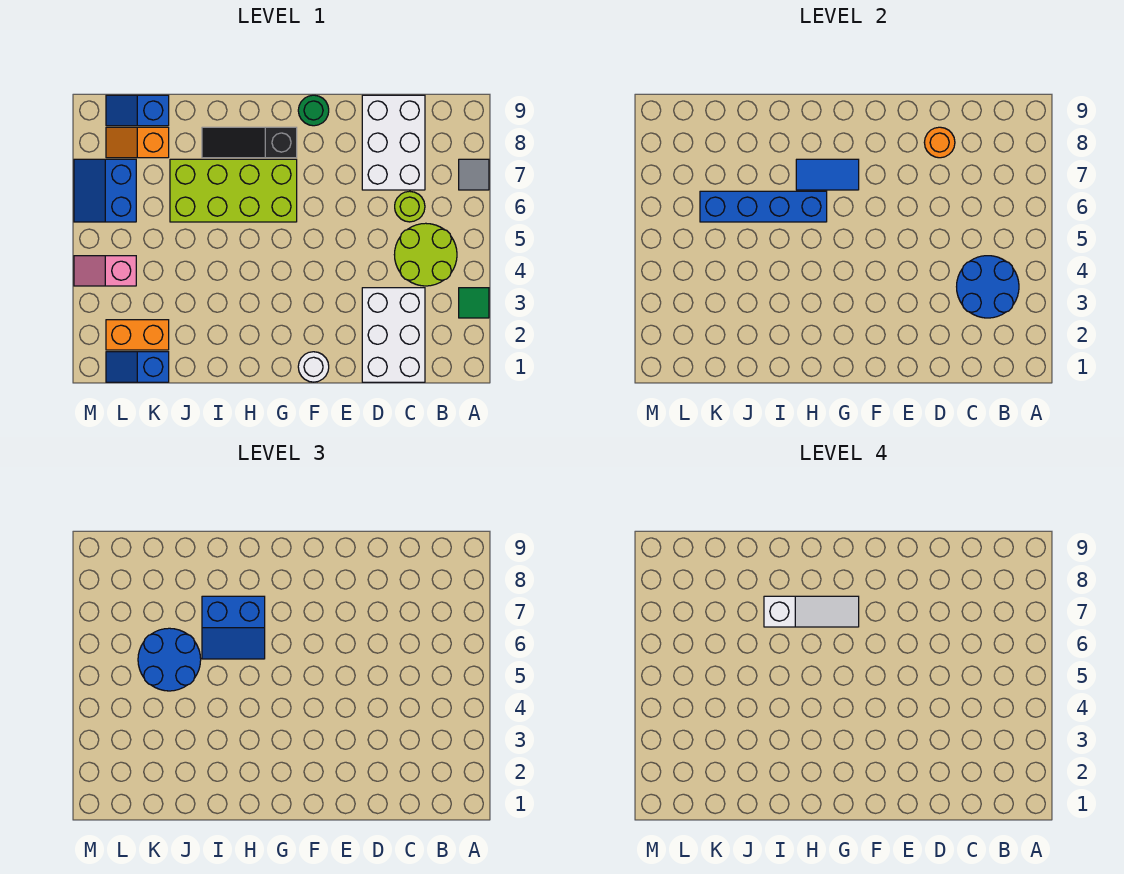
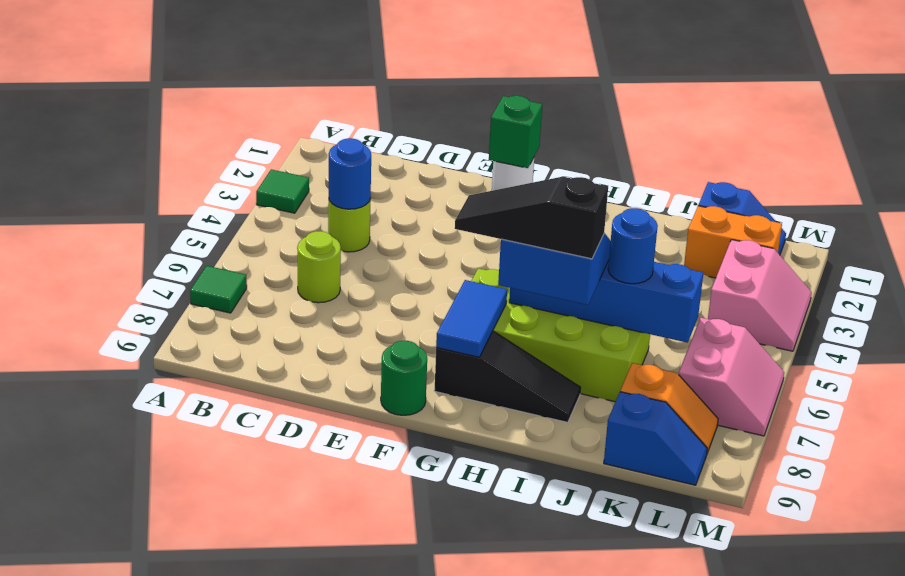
grey tile A7 level 1 -> green tile A7 level 1
blue round brick B3:C4 level 2 -> blue round brick C4 level 2
lime round brick B4:C5 level 1 -> lime round brick C4 level 1
white brick C1:D3 level 1 -> none
white brick C7:D9 level 1 -> none
orange round brick D8 level 2 -> none
none -> green brick F1 level 2
blue tile G7:H7 level 2 -> blue tile G7:G8 level 2
white slope G7:I7 level 4 top I -> black slope G7:I7 level 4 top I
blue round brick J5:K6 level 3 -> blue round brick J6 level 3
pink slope L4:M4 level 1 top L -> pink slope L3:M4 level 1 top L
blue slope L6:M7 level 1 top L -> pink slope L6:M7 level 1 top L

